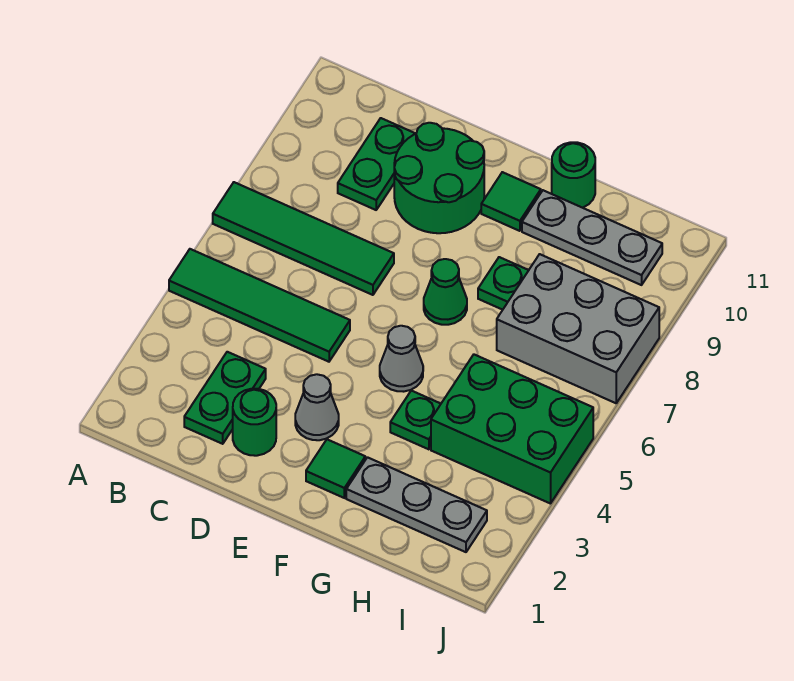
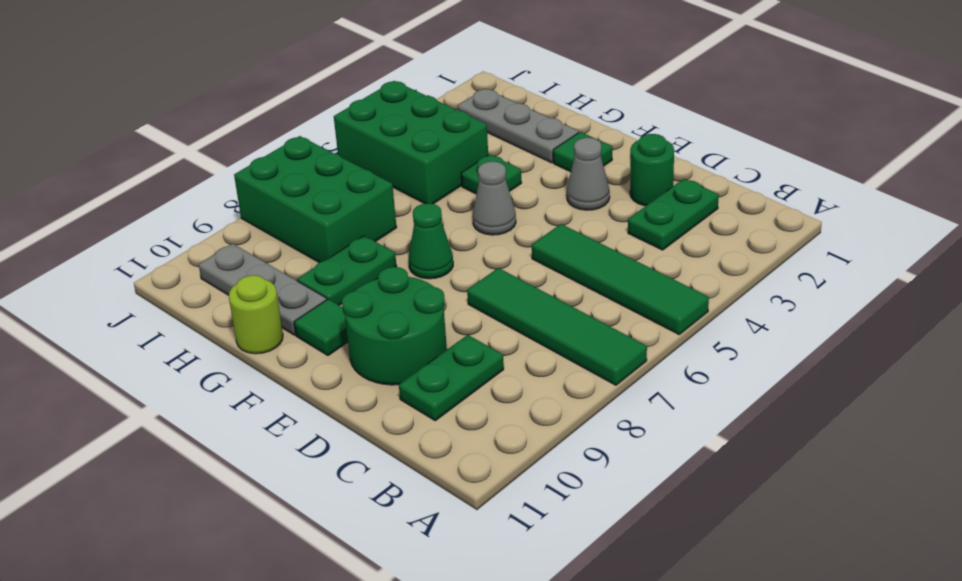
green plate G8 level 1 -> green plate G8:G9 level 1
green round brick G11 level 1 -> lime round brick G11 level 1
grey brick H7:J8 level 1 -> green brick H7:J8 level 1

